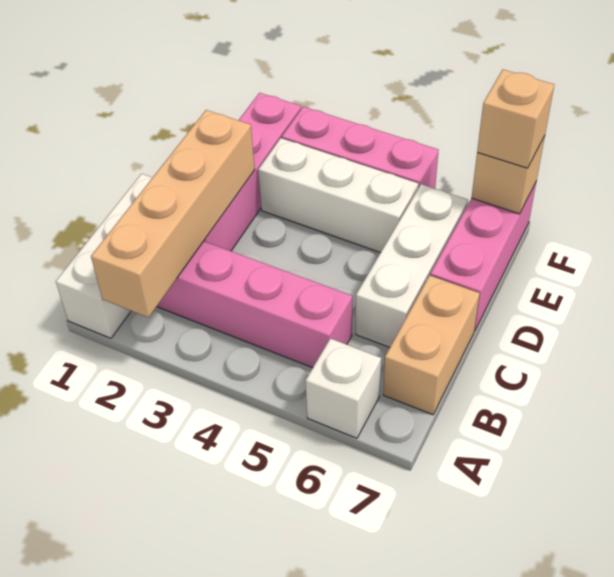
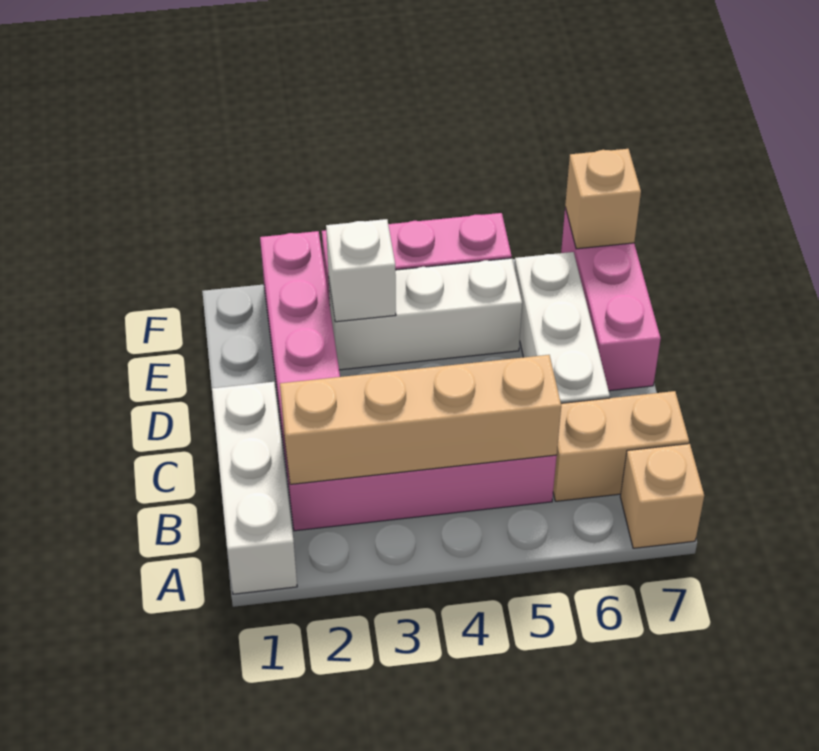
tan brick A2:D2 level 2 -> tan brick B2:B5 level 2
white brick A6 level 1 -> white brick E3 level 2
tan brick B7:C7 level 1 -> tan brick B6:B7 level 1
tan brick F7 level 3 -> tan brick A7 level 1

